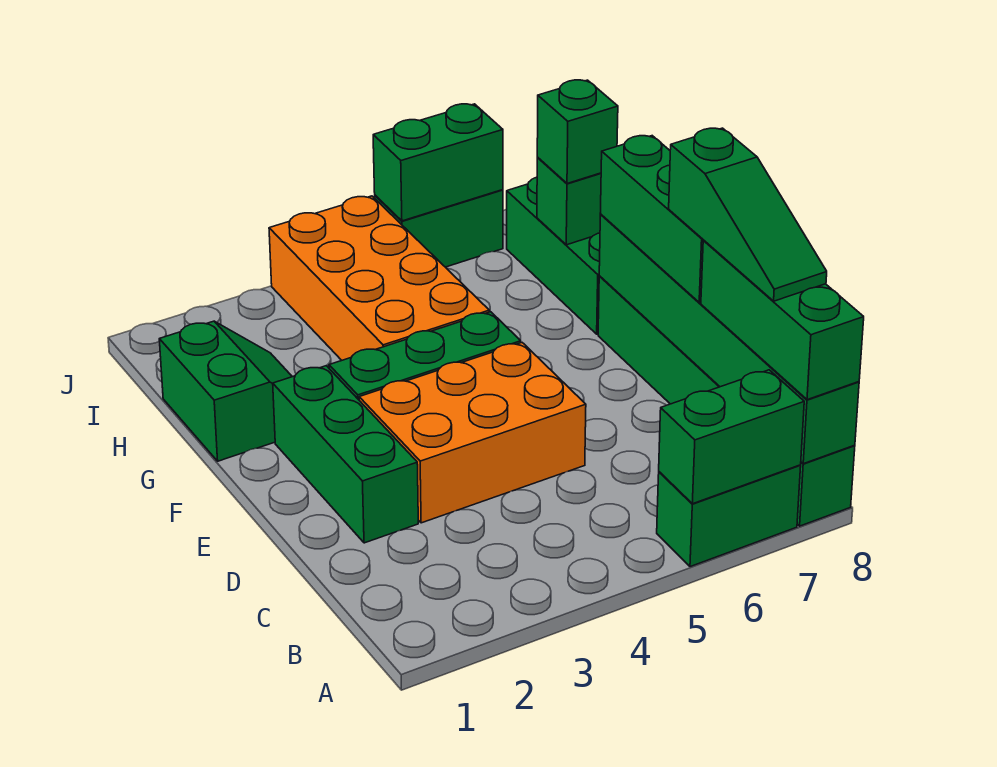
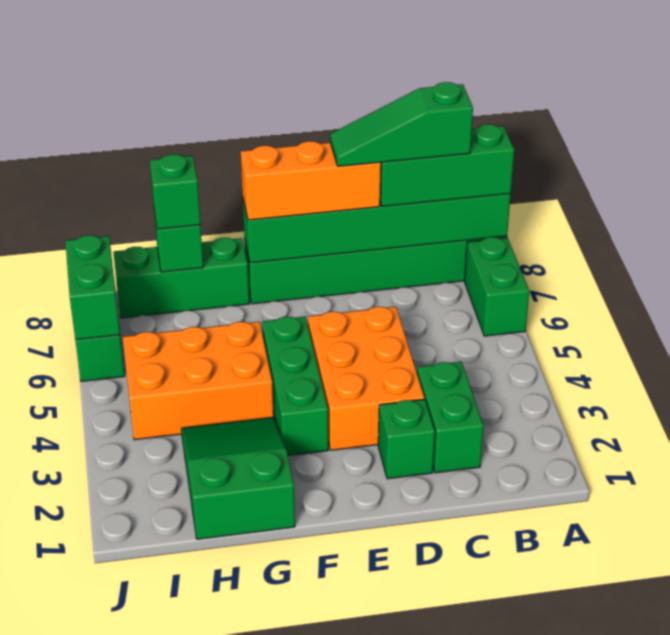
green brick A6:A7 level 2 -> green brick C2:C3 level 1
green slope B8:D8 level 4 top D -> green slope B8:D8 level 4 top B
green brick D2:F2 level 1 -> green brick D2 level 1
green brick D8:F8 level 3 -> orange brick D8:F8 level 3
green slope G1:H2 level 1 top 1 -> green slope G1:H3 level 1 top 1
orange brick G4:J5 level 1 -> orange brick G4:I5 level 1

